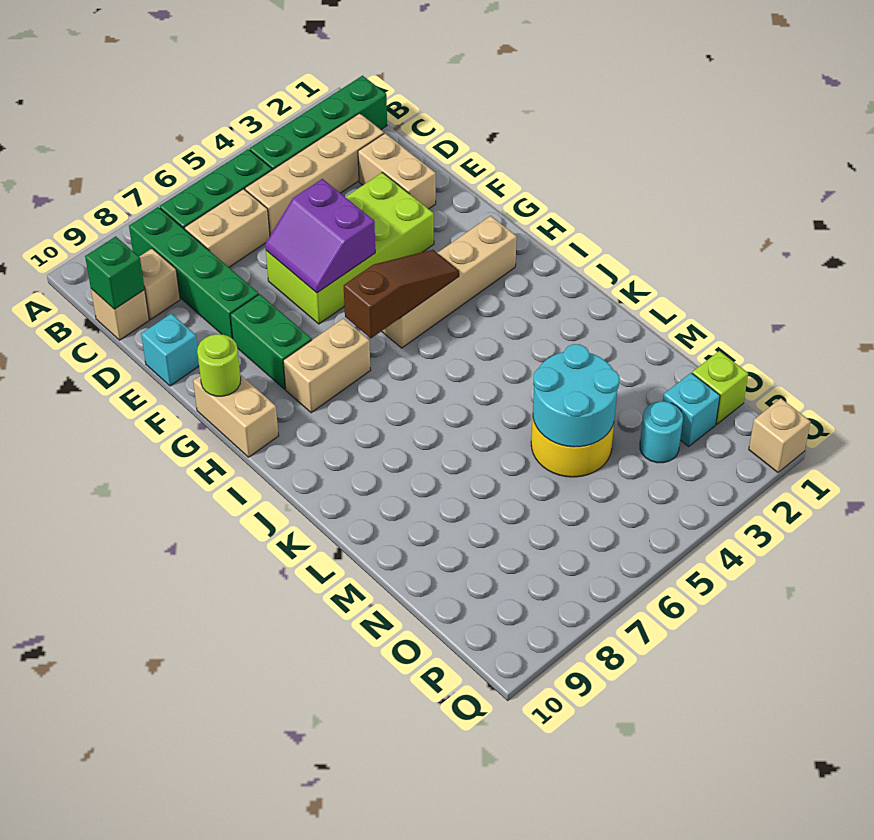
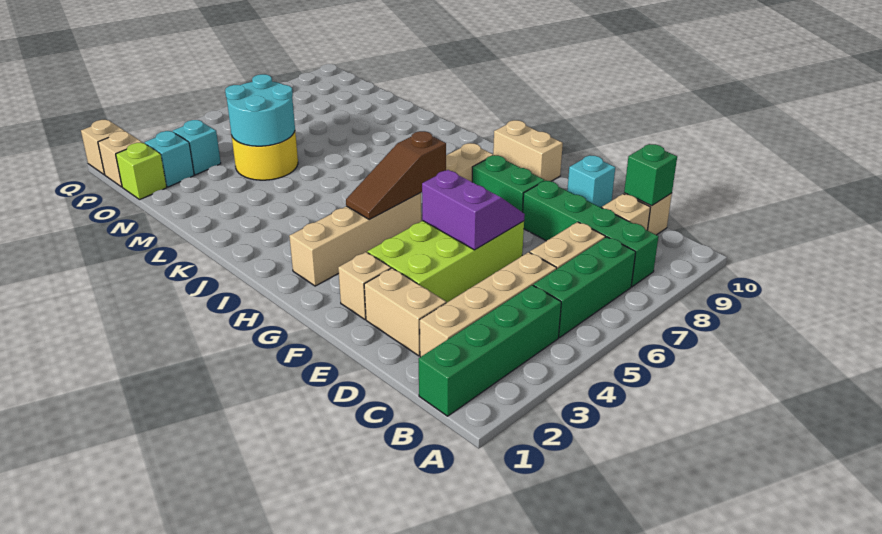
none -> tan brick F2 level 1
lime round brick G10 level 2 -> none
cyan round brick O3 level 1 -> cyan brick O3 level 1
none -> tan brick P1 level 1

